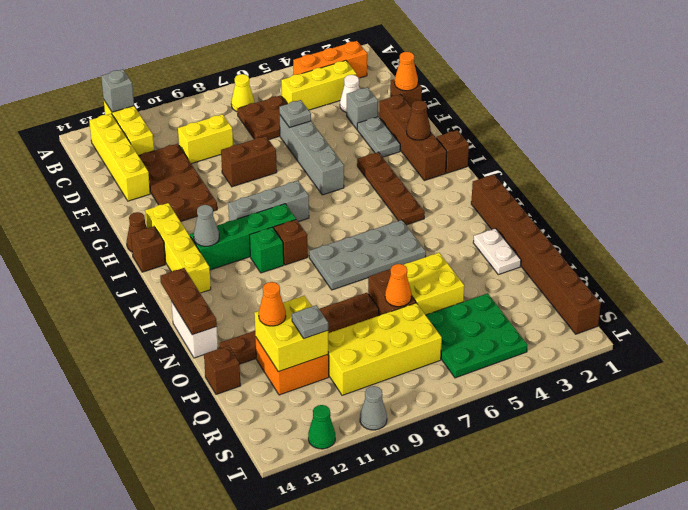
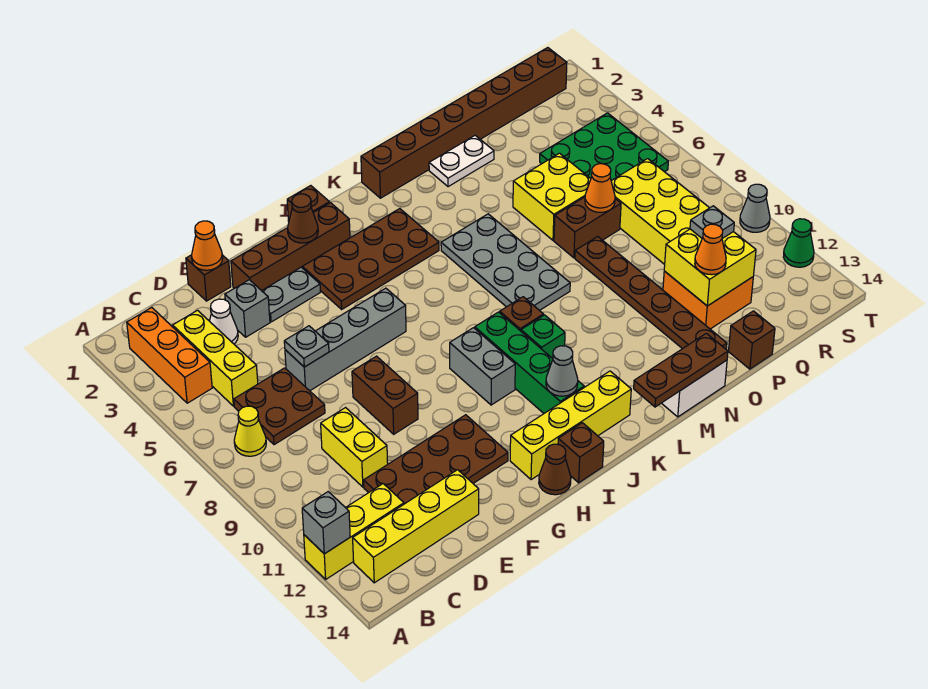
brown plate H4:K4 level 1 -> brown plate H3:K4 level 1
grey brick I8:I10 level 1 -> grey brick I9:I10 level 1

